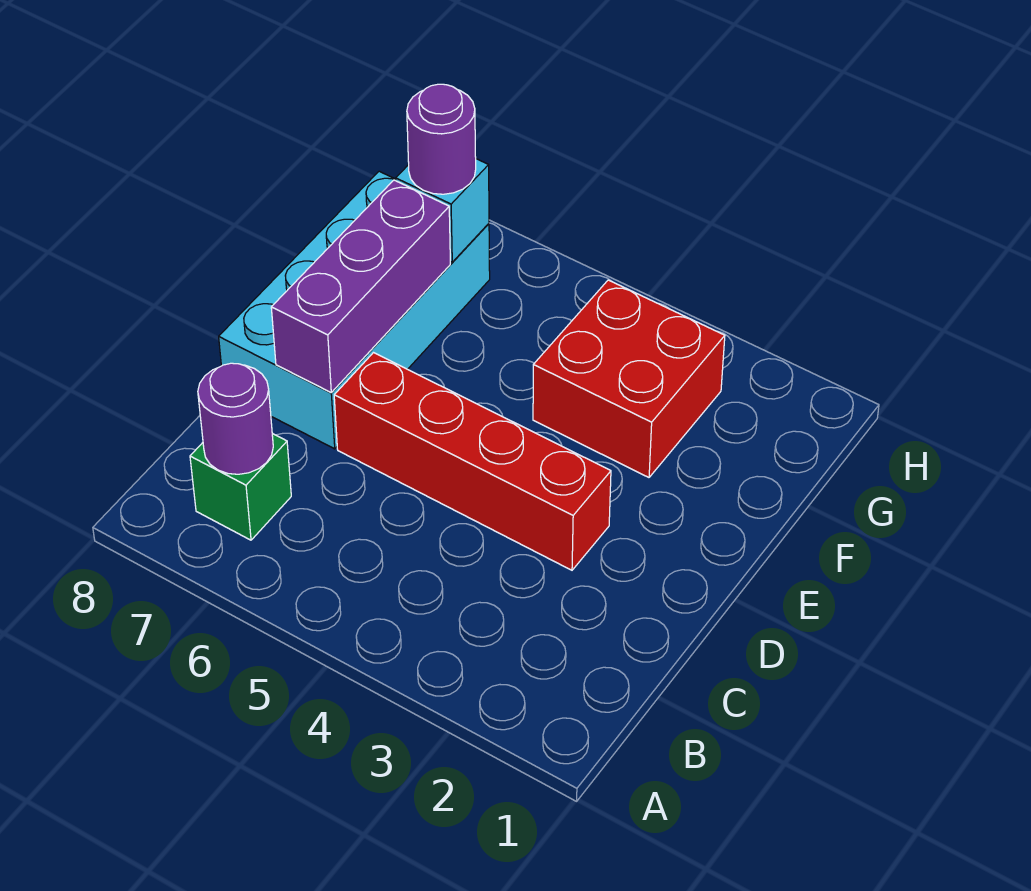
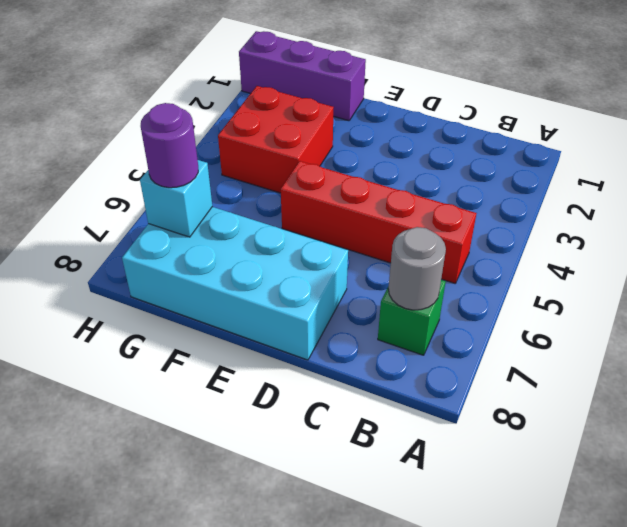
purple round brick B7 level 2 -> grey round brick B7 level 2
red brick D3:D6 level 1 -> red brick B5:E5 level 1
purple brick D7:F7 level 2 -> purple brick F1:H1 level 1

